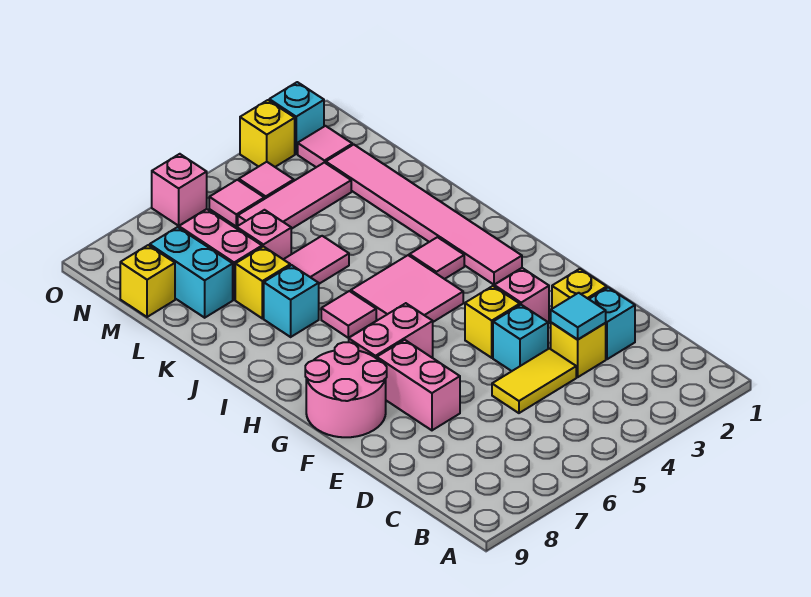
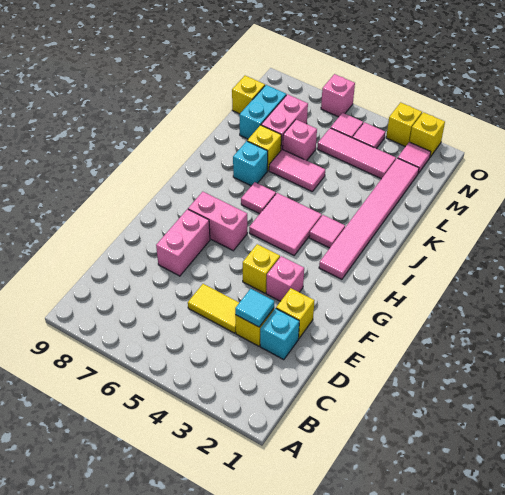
cyan brick E4 level 1 -> none
pink round brick F8:G9 level 1 -> none
cyan brick O2 level 1 -> yellow brick O2 level 1

